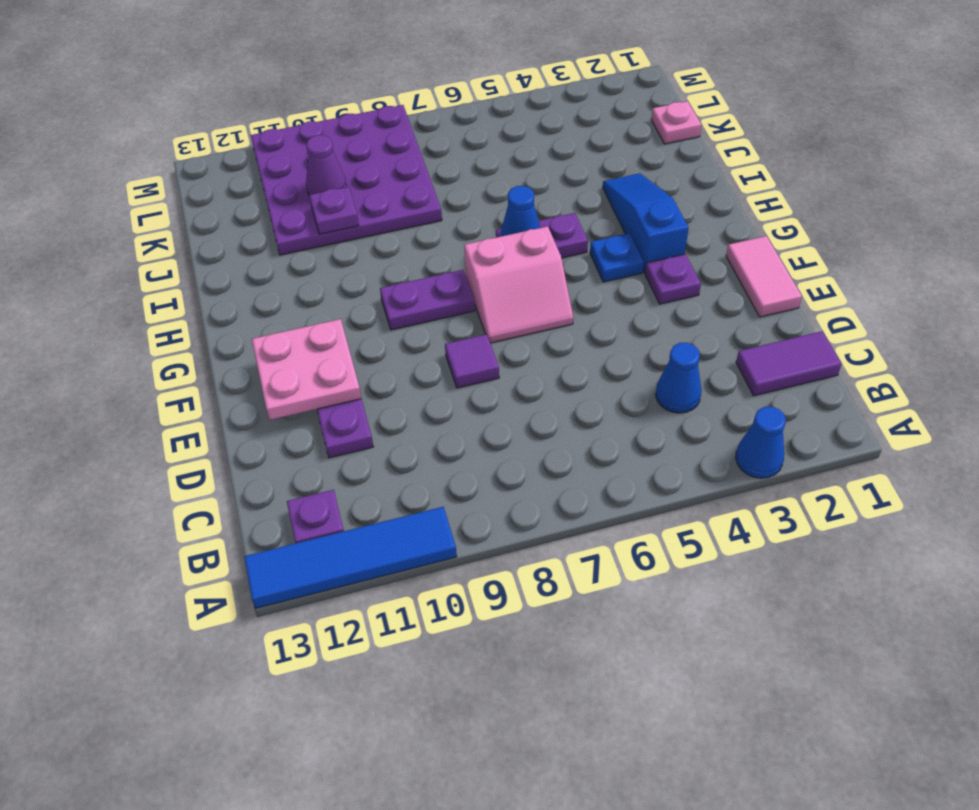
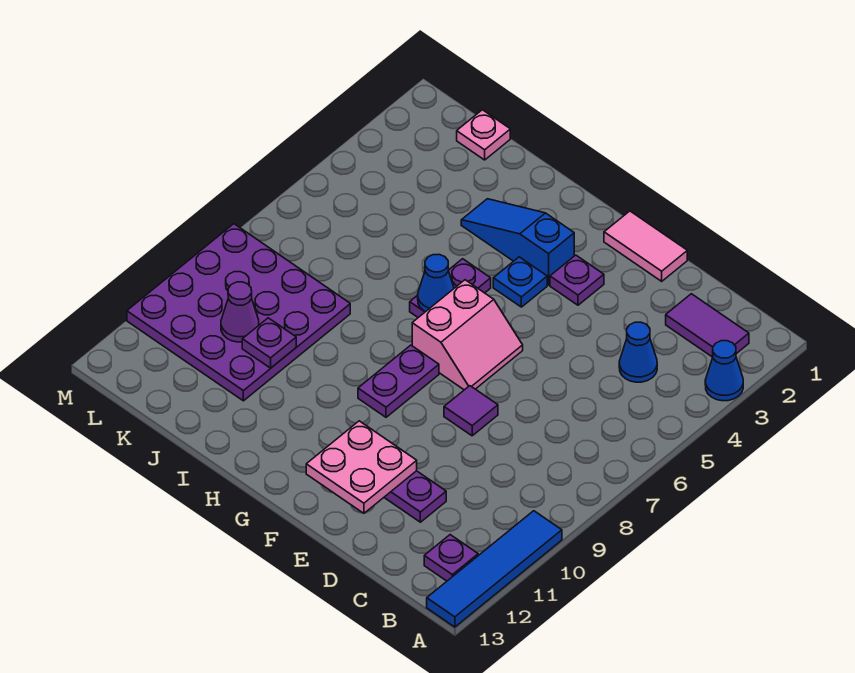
purple tile C1:C2 level 1 -> purple tile B2:C2 level 1

